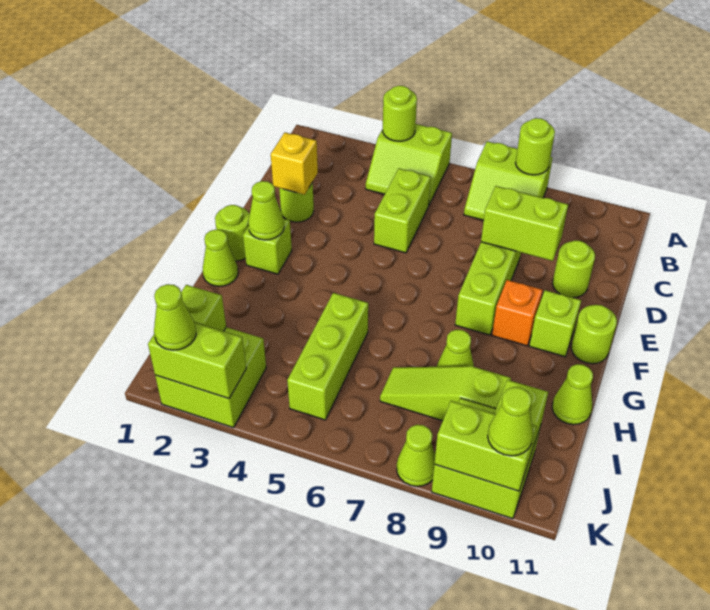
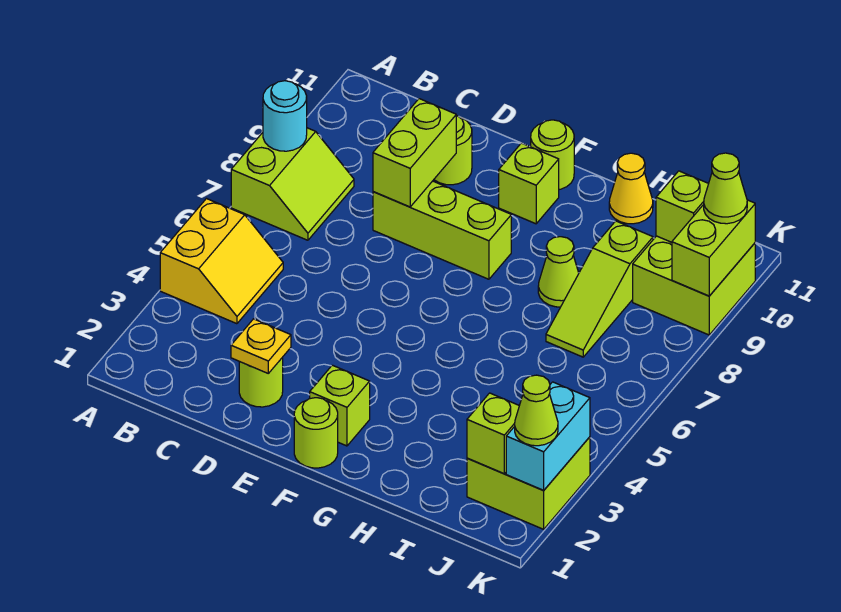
lime slope A4:B5 level 1 top A -> yellow slope A4:B5 level 1 top A
lime round brick A4 level 2 -> none
lime round brick A8 level 2 -> cyan round brick A8 level 2
lime brick C5:D5 level 1 -> none
yellow brick D2 level 2 -> yellow plate D2 level 2
lime cone F2 level 2 -> none
orange brick F9 level 1 -> none
lime cone G1 level 1 -> none
lime brick H5:J5 level 1 -> none
lime cone H11 level 1 -> yellow cone H11 level 1
lime brick K2:K3 level 2 -> cyan brick K2:K3 level 2
lime cone K8 level 1 -> none

